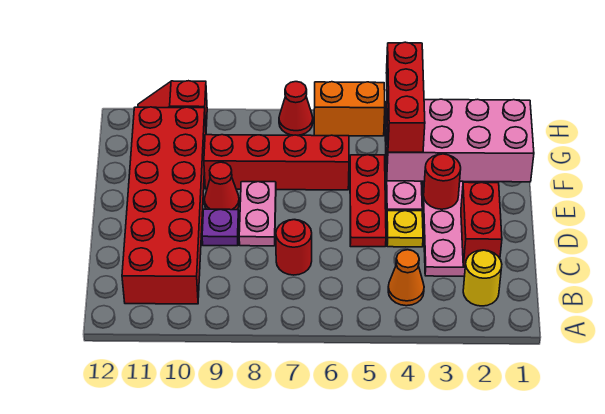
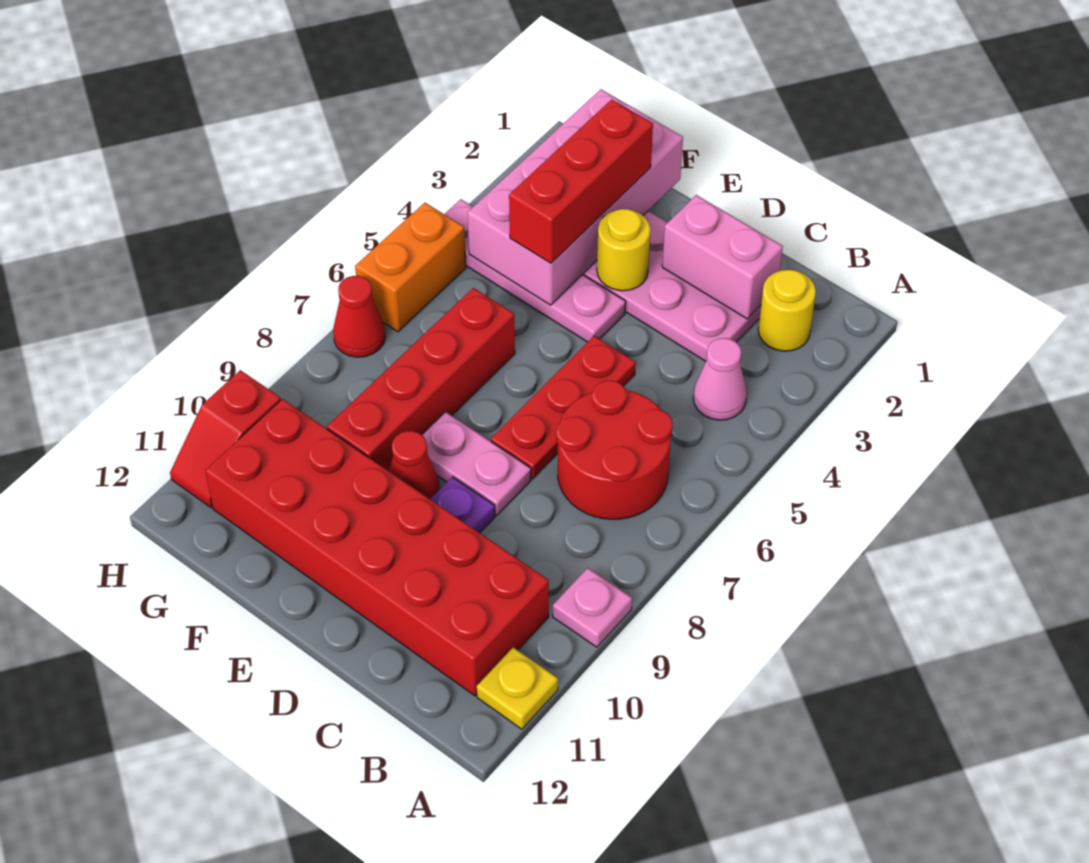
none -> pink plate A9 level 1
orange cone B4 level 1 -> pink cone B4 level 1
red brick C2:D2 level 2 -> pink brick C2:D2 level 2
red round brick C7 level 1 -> red round brick B6:C7 level 1
yellow plate D4 level 1 -> yellow plate A11 level 1
red plate D5:F5 level 1 -> red plate D5:D7 level 1
red round brick E3 level 2 -> yellow round brick E3 level 2
red brick F4:H4 level 3 -> red brick F2:F4 level 3

